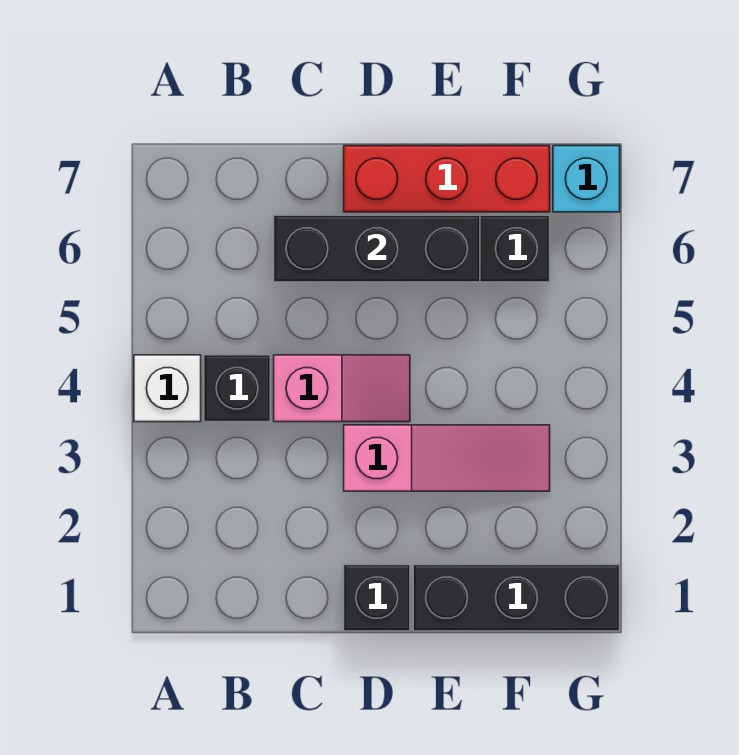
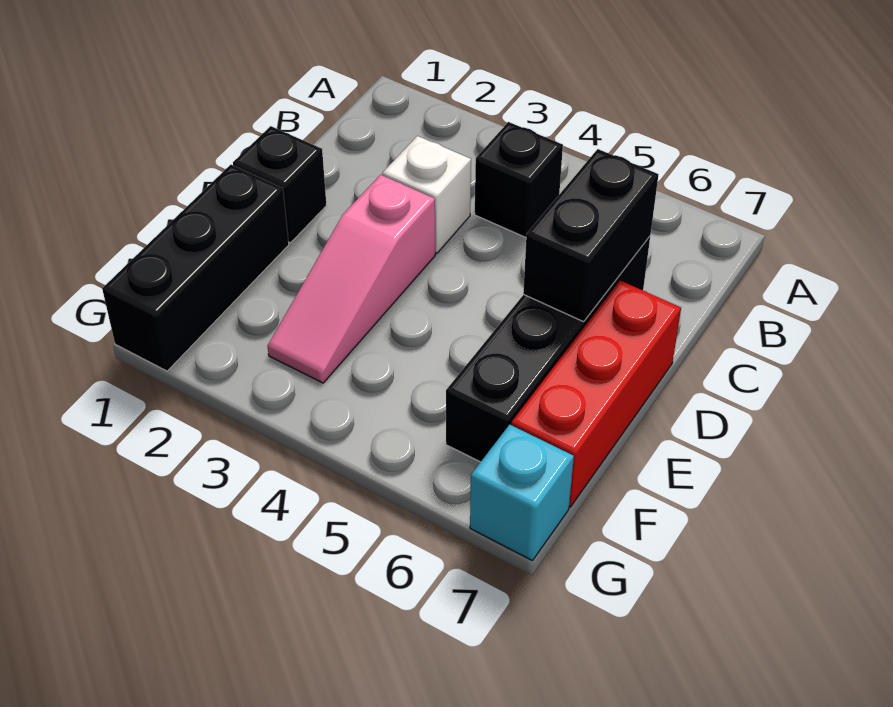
white brick A4 level 1 -> white brick C3 level 1
pink slope C4:D4 level 1 top C -> none
black brick C6:E6 level 2 -> black brick C6:D6 level 2

